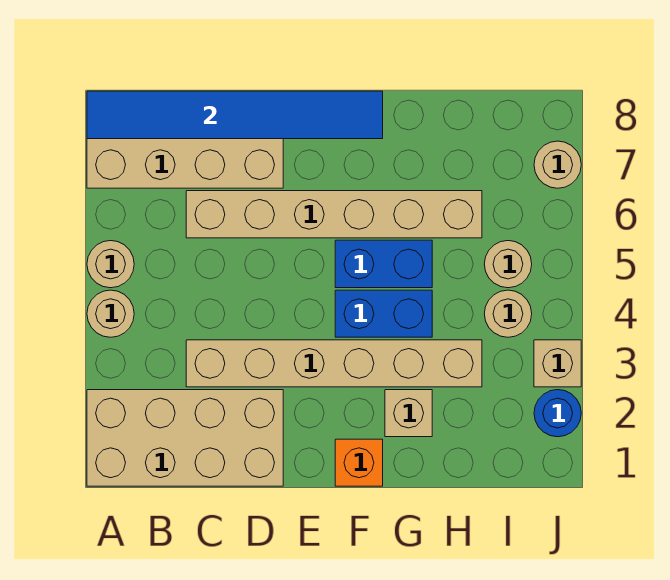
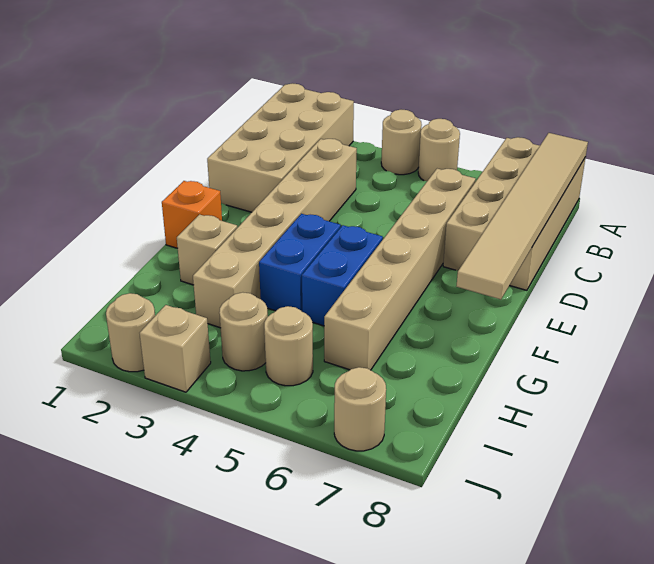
blue tile A8:F8 level 2 -> tan tile A8:F8 level 2
blue round brick J2 level 1 -> tan round brick J2 level 1

